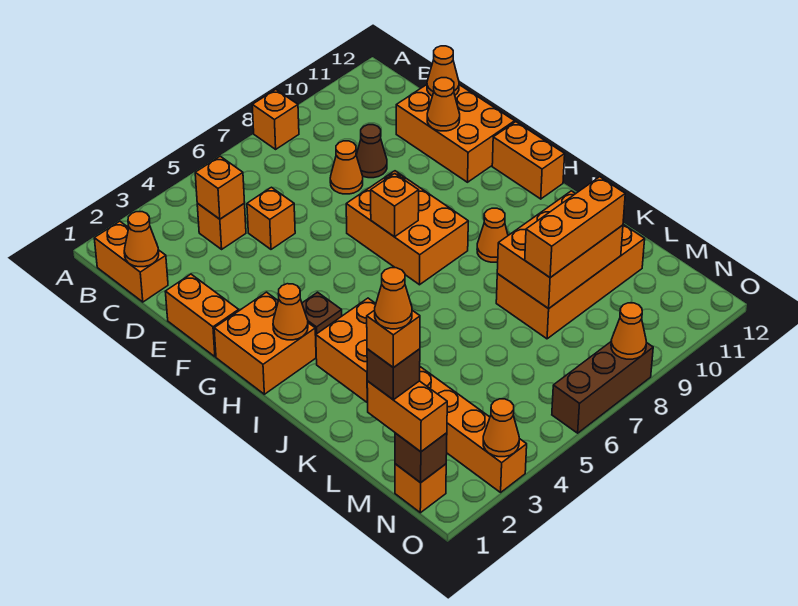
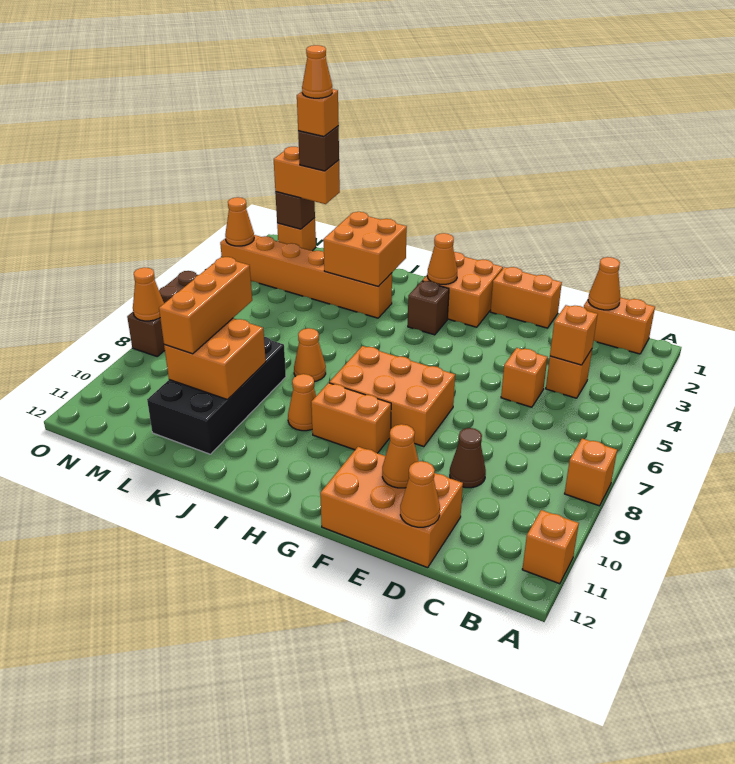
orange cone D8 level 1 -> orange cone J7 level 1
orange brick G7 level 2 -> orange brick A11 level 1
orange brick G12:H12 level 1 -> orange brick G9:H9 level 1
orange brick K8:L11 level 1 -> black brick K8:L11 level 1
orange brick K8:L10 level 2 -> orange brick K9:L10 level 2

